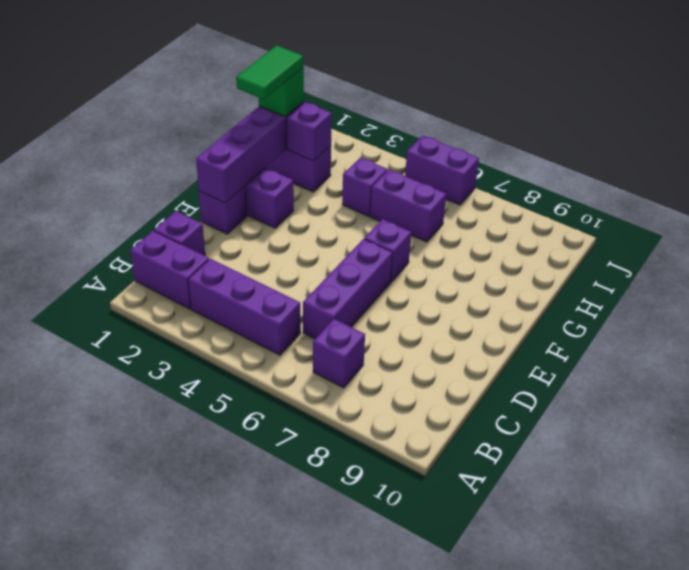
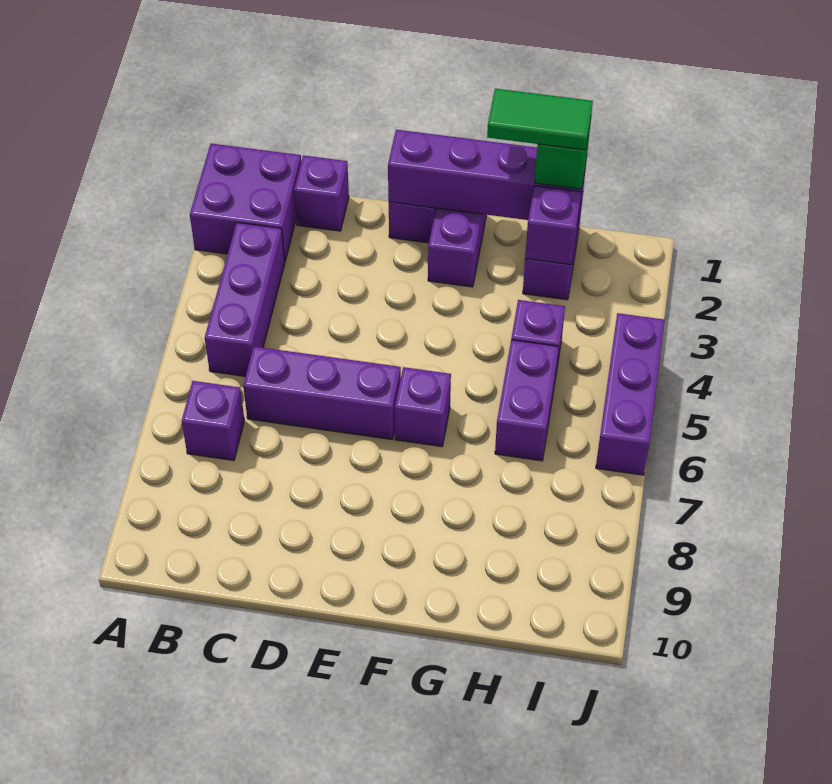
purple brick B1:B2 level 1 -> purple brick A1:B2 level 1
purple brick J5:J6 level 1 -> purple brick J4:J6 level 1

